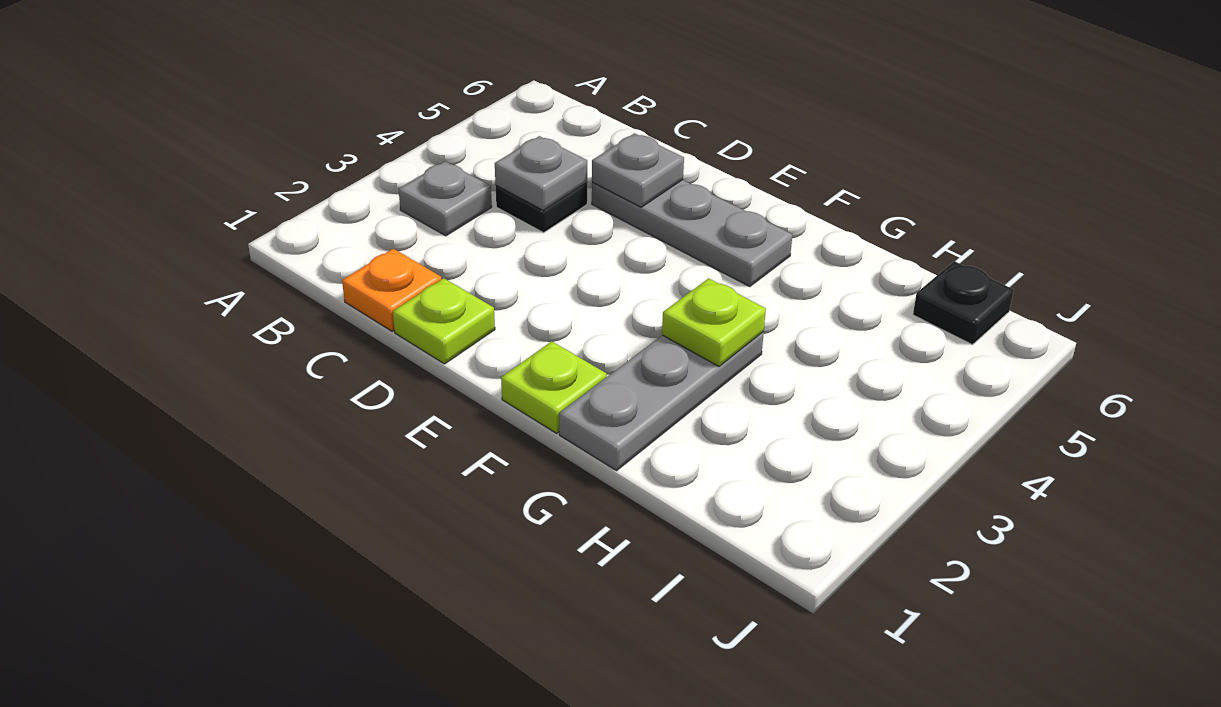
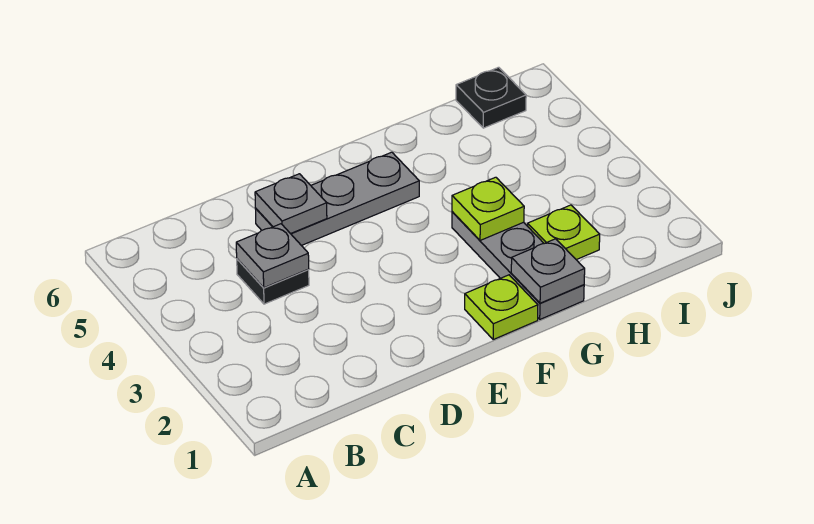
grey plate B3 level 1 -> grey plate G1 level 2
orange plate C1 level 1 -> none
lime plate D1 level 1 -> lime plate H2 level 1

